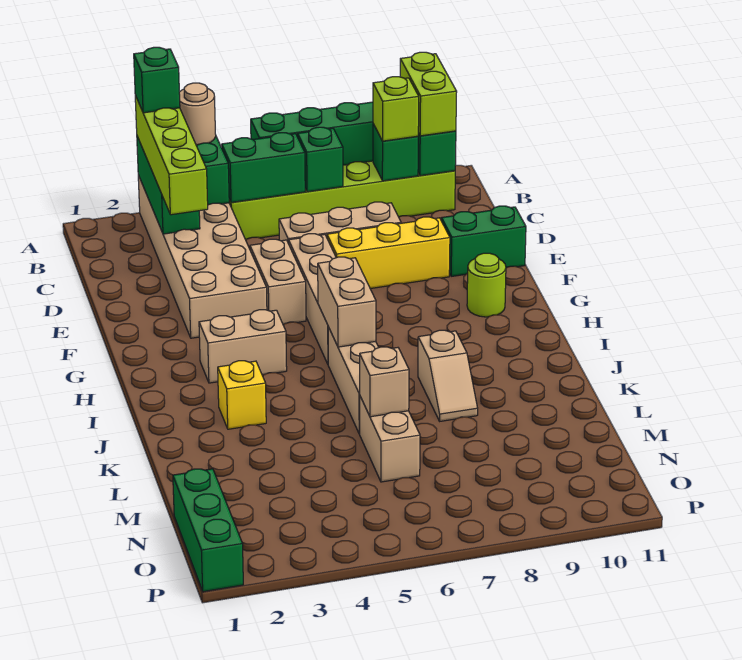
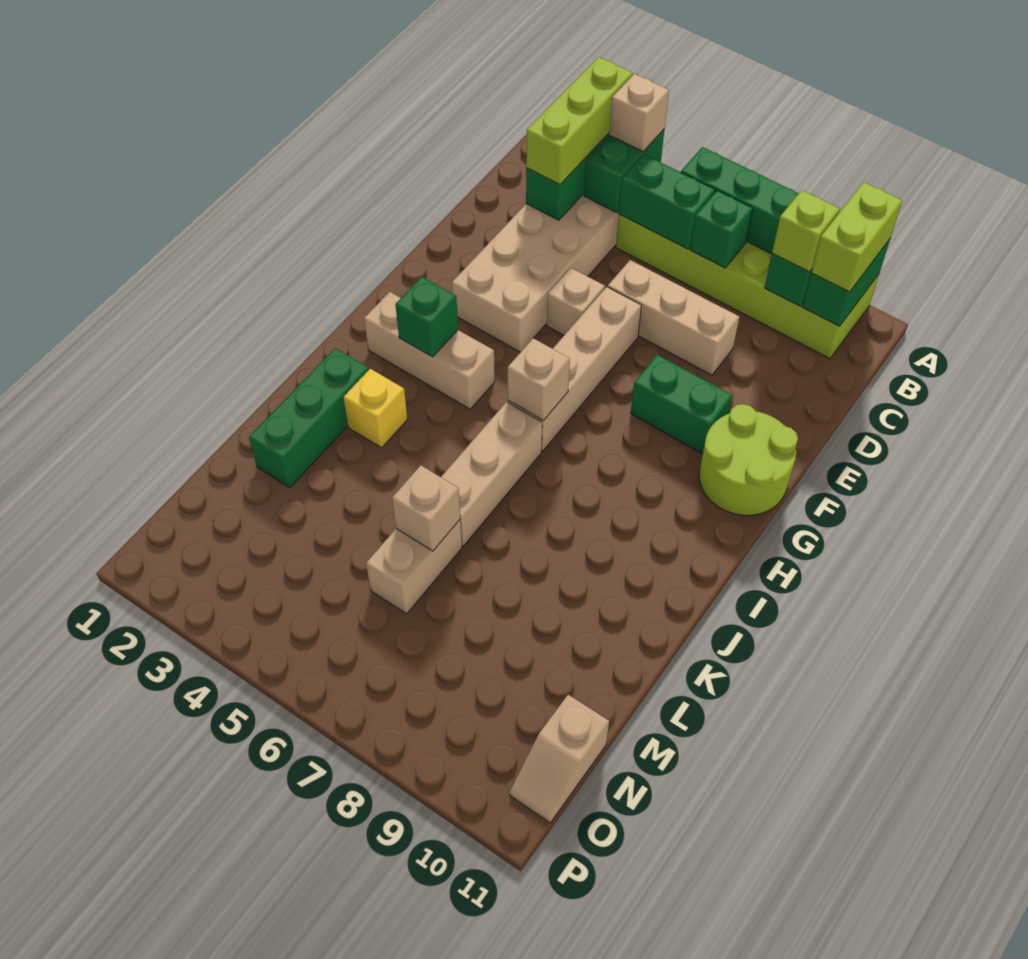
lime brick A3:D3 level 3 -> lime brick A3:C3 level 3
green brick A3 level 4 -> green brick H3 level 2
tan round brick A4 level 3 -> tan brick A4 level 3
tan brick E5:F5 level 1 -> tan brick E5 level 1
yellow brick E7:E9 level 1 -> none
green brick E10:E11 level 1 -> green brick F8:F9 level 1
lime round brick G10 level 1 -> lime round brick F10:G11 level 1
tan brick H3:H4 level 1 -> tan brick H2:H4 level 1
tan brick H6:I6 level 2 -> tan brick H6 level 2
tan slope J8:K8 level 1 top J -> tan slope N11:O11 level 1 top N
green brick N1:P1 level 1 -> green brick J2:L2 level 1

